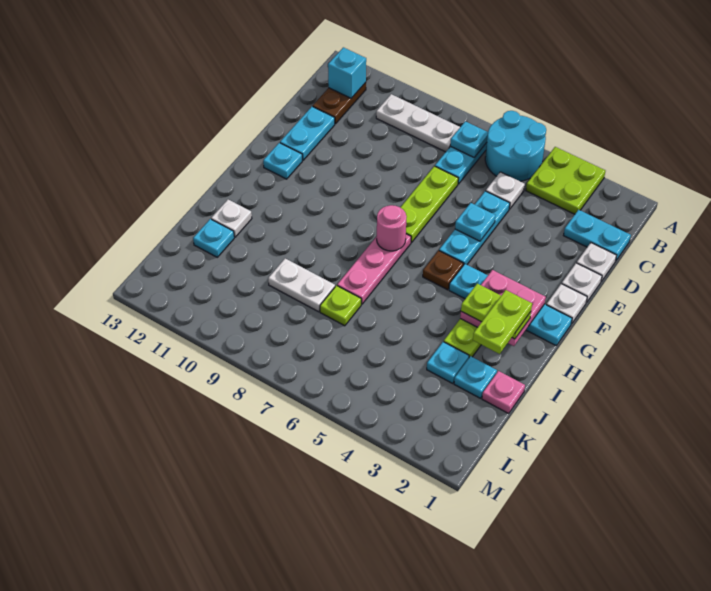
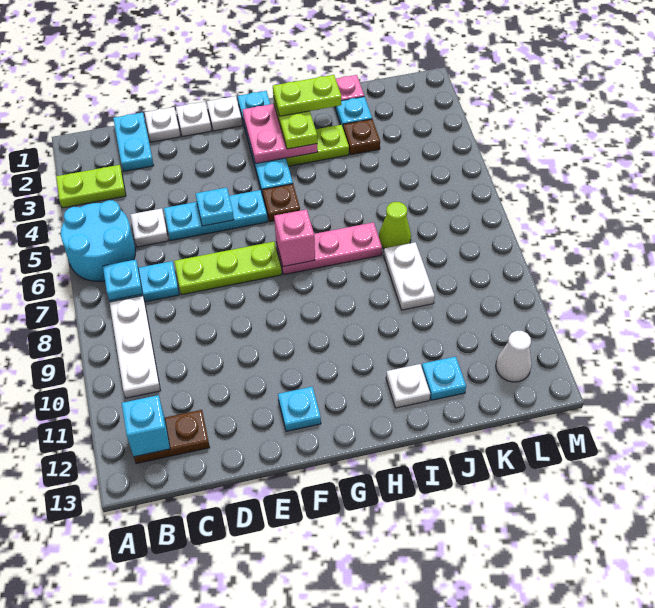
lime plate A3:B4 level 1 -> lime plate A3:B3 level 1
cyan plate D12:E12 level 1 -> none
pink round brick G7 level 2 -> pink brick G7 level 2
cyan plate J3 level 1 -> brown plate J3 level 1
lime plate J7 level 1 -> lime cone J7 level 1
none -> white cone L12 level 1

